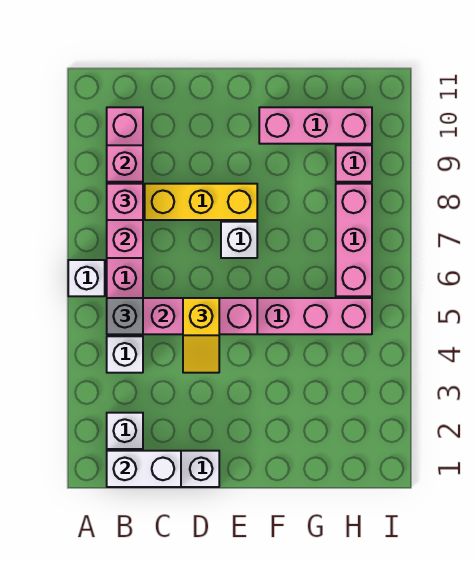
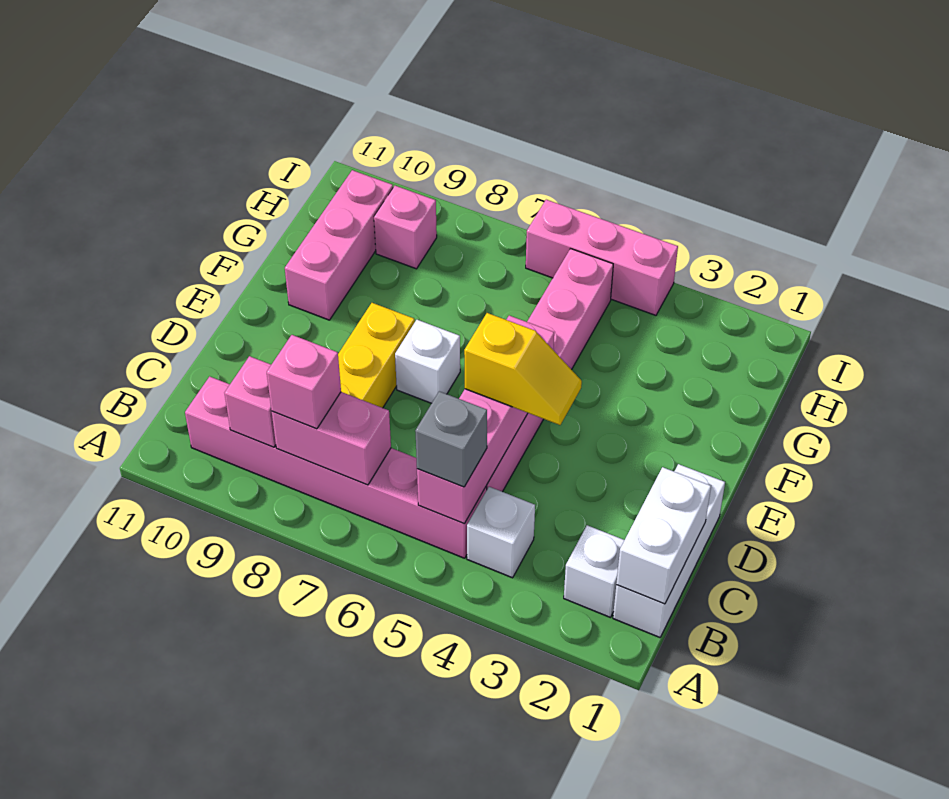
white brick A6 level 1 -> none
pink brick H6:H8 level 1 -> pink brick I4:I6 level 1

